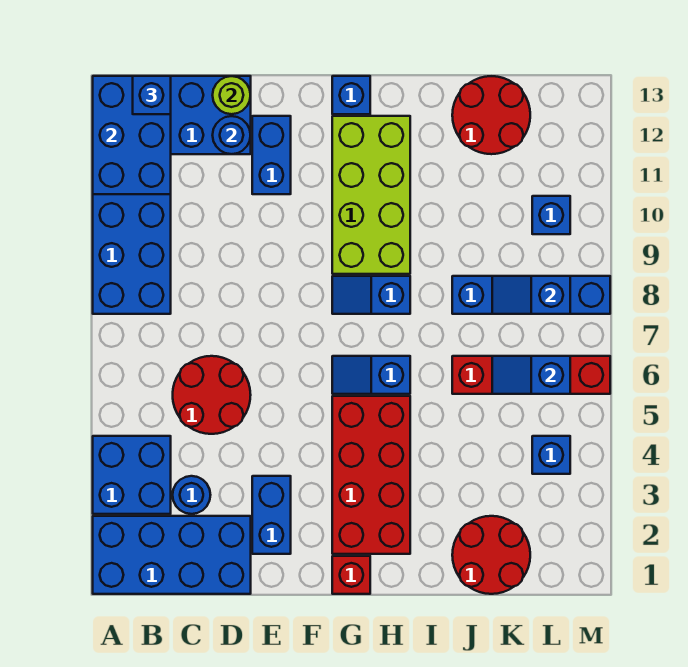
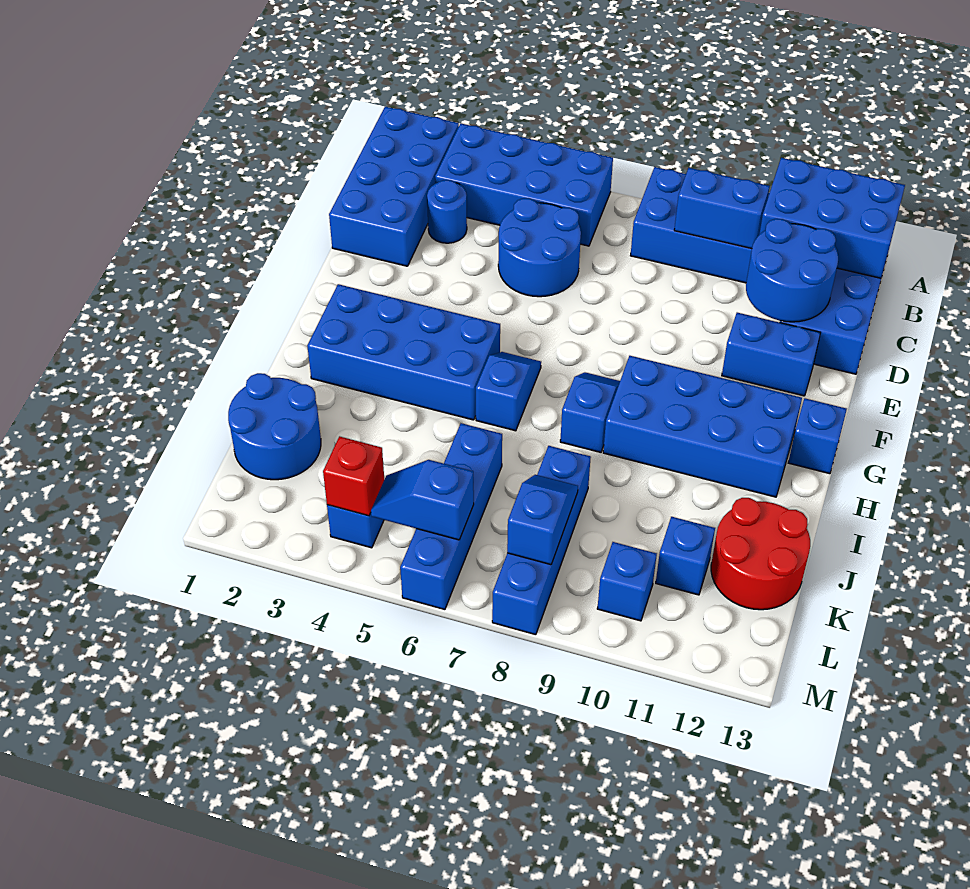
blue brick A3:B4 level 1 -> blue brick A3:B6 level 1
blue brick B13 level 3 -> blue brick K11 level 1
red round brick C5:D6 level 1 -> blue round brick C5:D6 level 1
blue round brick D12 level 2 -> blue round brick C11:D12 level 2
lime round brick D13 level 2 -> none
blue brick E2:E3 level 1 -> blue brick B9:B10 level 2
red brick G1 level 1 -> red brick L4 level 2
red brick G2:H5 level 1 -> blue brick G2:H5 level 1
lime brick G9:H12 level 1 -> blue brick G9:H12 level 1
red round brick J1:K2 level 1 -> blue round brick J1:K2 level 1
red brick J6:M6 level 1 -> blue brick J6:M6 level 1
blue slope K6:L6 level 2 top L -> blue slope L5:L6 level 2 top 6

